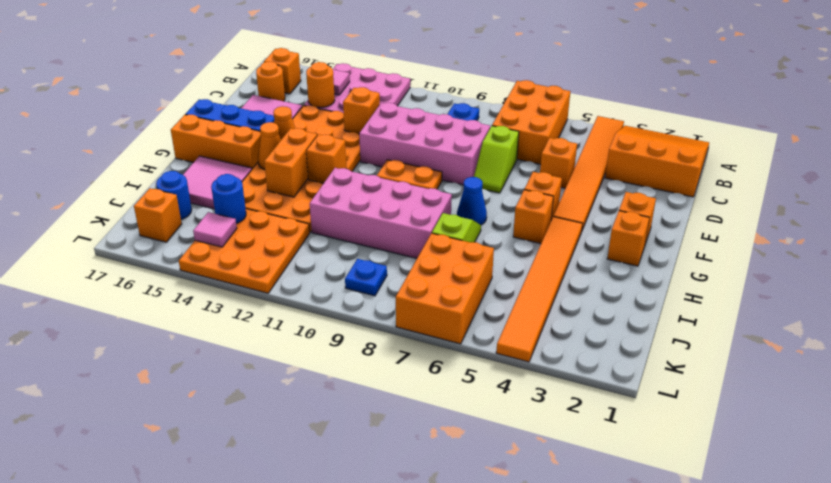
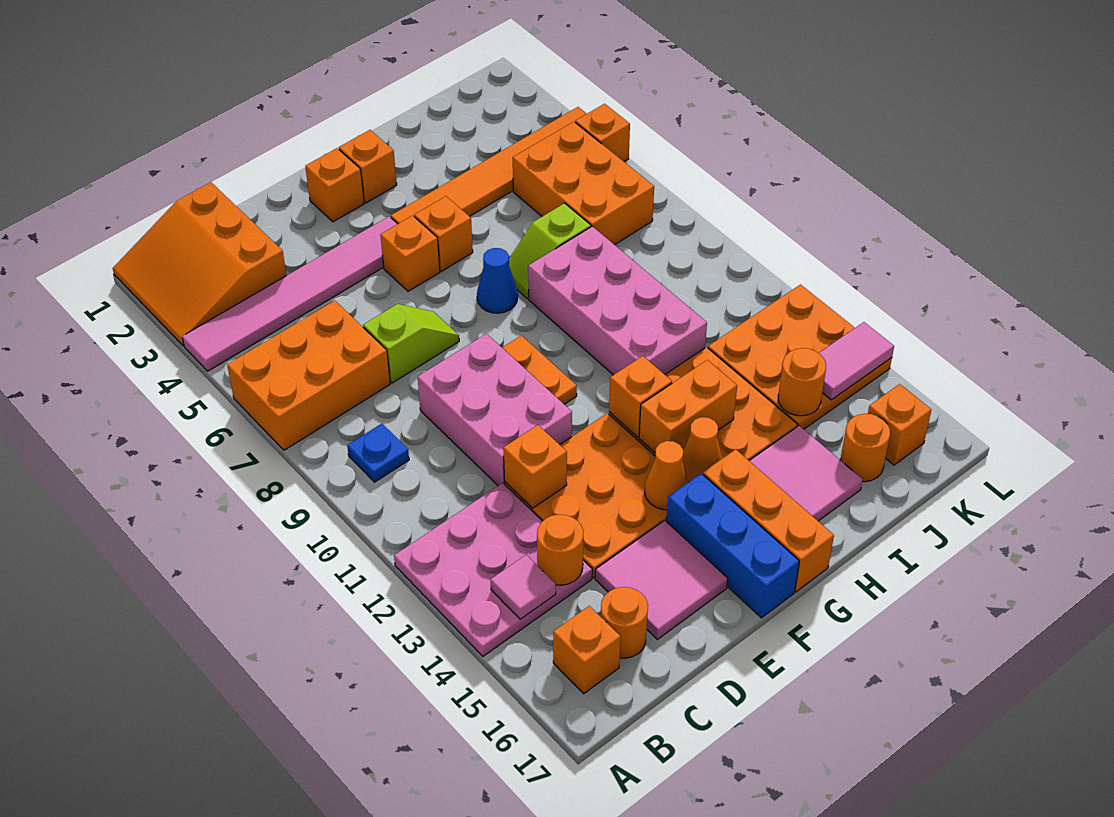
orange tile A4:F4 level 1 -> pink tile A4:F4 level 1
orange brick D5 level 1 -> orange brick L5 level 1
pink brick D8:E11 level 1 -> pink brick D9:E11 level 1
orange brick J6:L7 level 1 -> orange brick J5:K7 level 1
blue round brick J14 level 2 -> orange round brick J14 level 2
blue round brick J16 level 1 -> orange round brick J16 level 1
blue plate K9 level 1 -> none
pink tile K14 level 2 -> pink tile K14:L14 level 2

